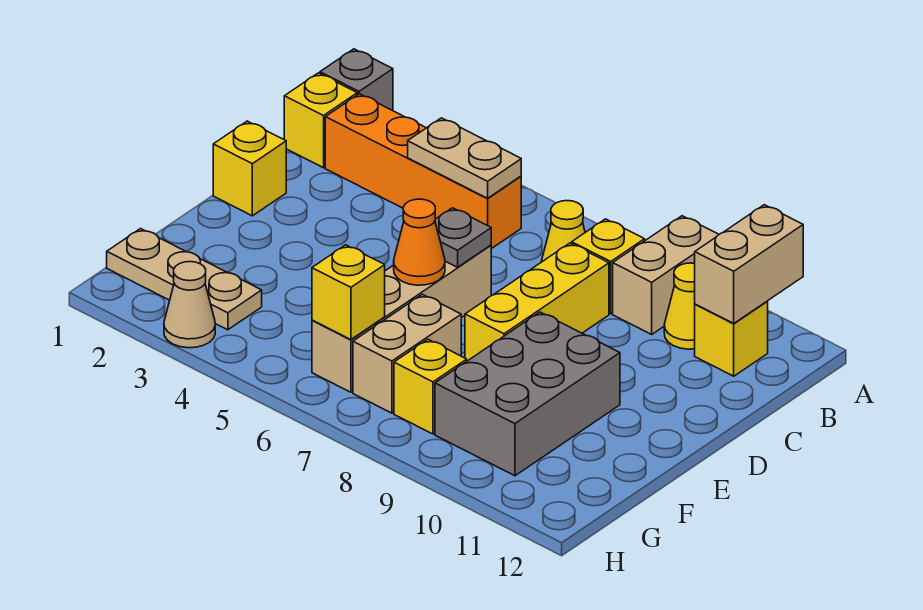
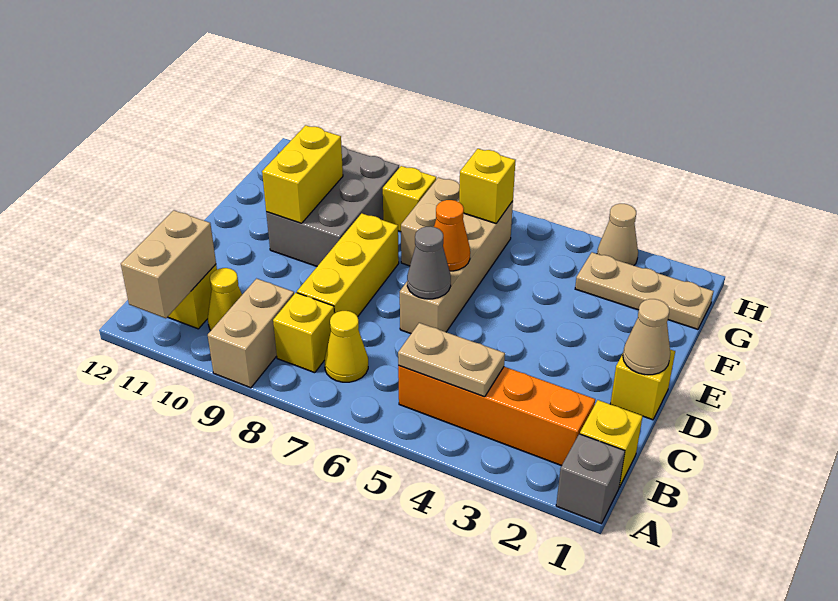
none -> tan cone D1 level 2
grey plate D6 level 2 -> grey cone D6 level 2
none -> yellow brick E10:F10 level 2

